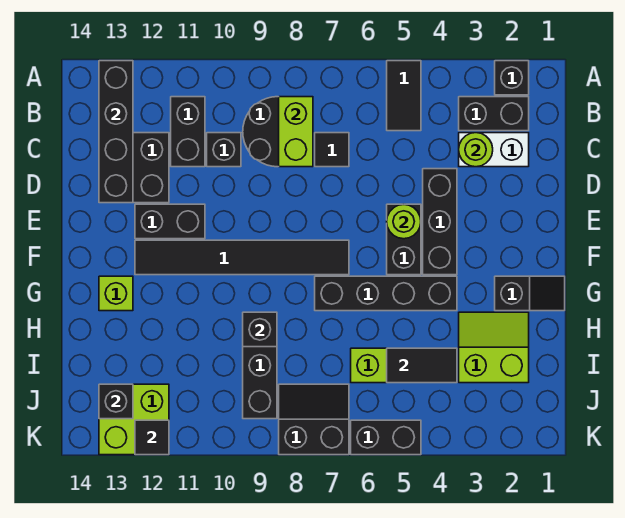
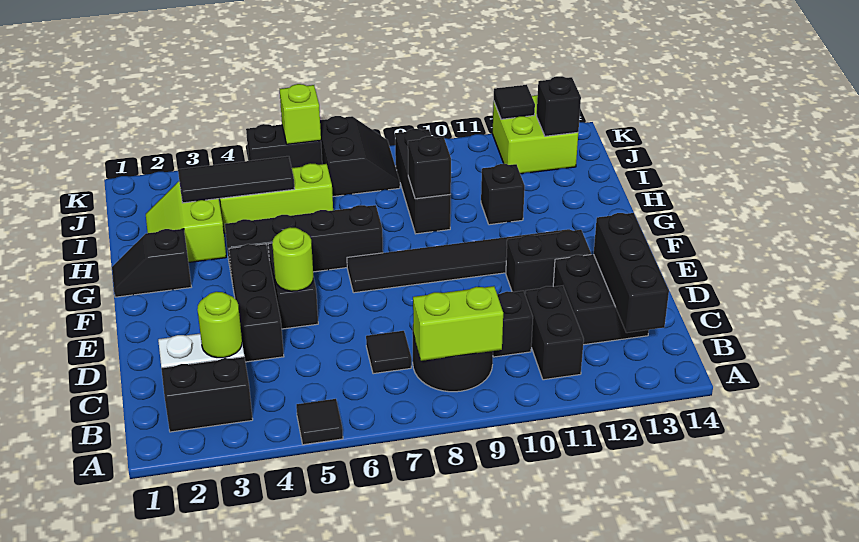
black brick A2 level 1 -> black brick H11 level 1
black tile A5:B5 level 1 -> black tile A5 level 1
black brick A13:D13 level 2 -> black brick B13:D13 level 2
lime brick B8:C8 level 2 -> lime brick B8:B9 level 2
lime brick G13 level 1 -> lime brick K6 level 2
lime slope H2:I3 level 1 top I -> lime slope H2:I3 level 1 top 3
black tile I4:I5 level 2 -> black tile I3:I5 level 2
black slope J7:K8 level 1 top K -> black slope J7:K8 level 1 top 7

